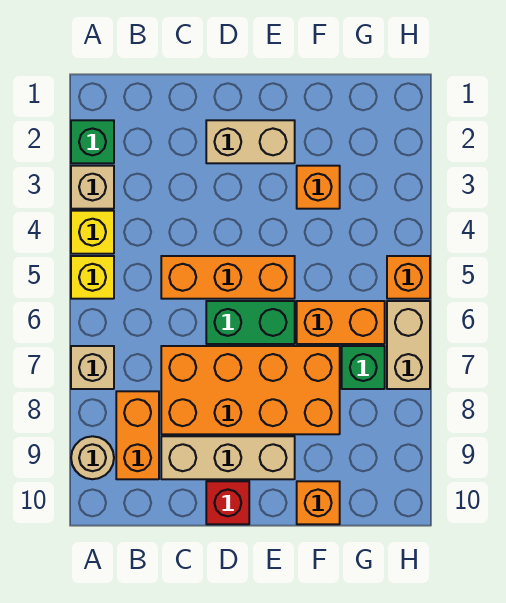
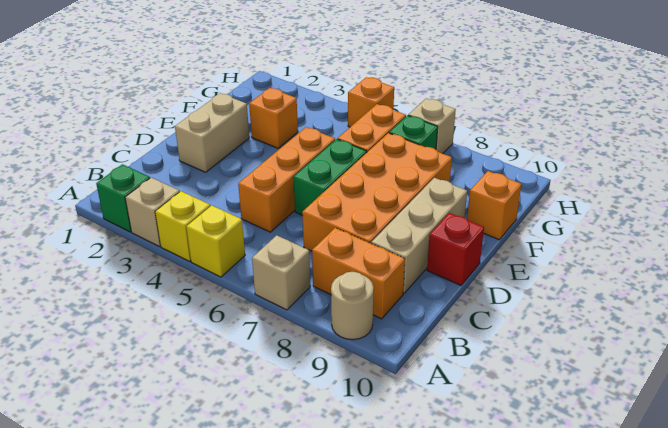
tan brick H6:H7 level 1 -> tan brick H7 level 1

